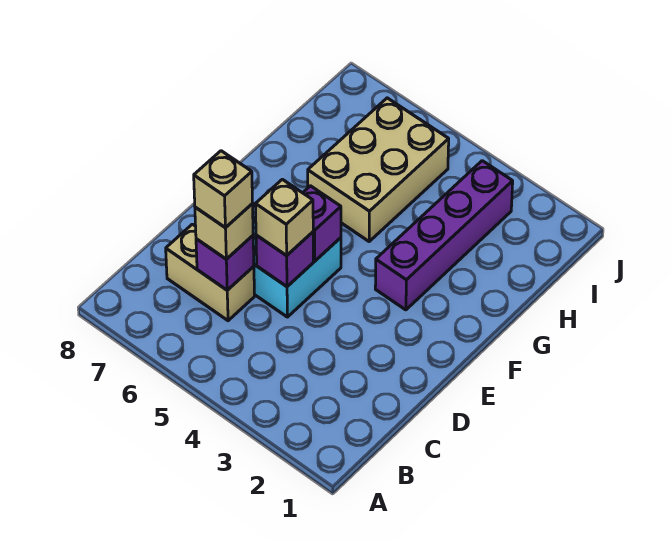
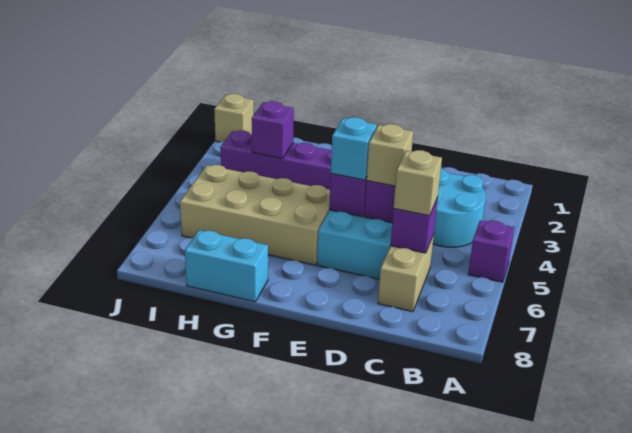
none -> purple brick A5 level 1
none -> cyan round brick B3:C4 level 1
tan brick C6 level 4 -> tan brick J1 level 1
none -> cyan brick E5 level 3
tan brick G5:I6 level 1 -> tan brick F5:I6 level 1
none -> cyan brick G8:H8 level 1
none -> purple brick H3 level 2

